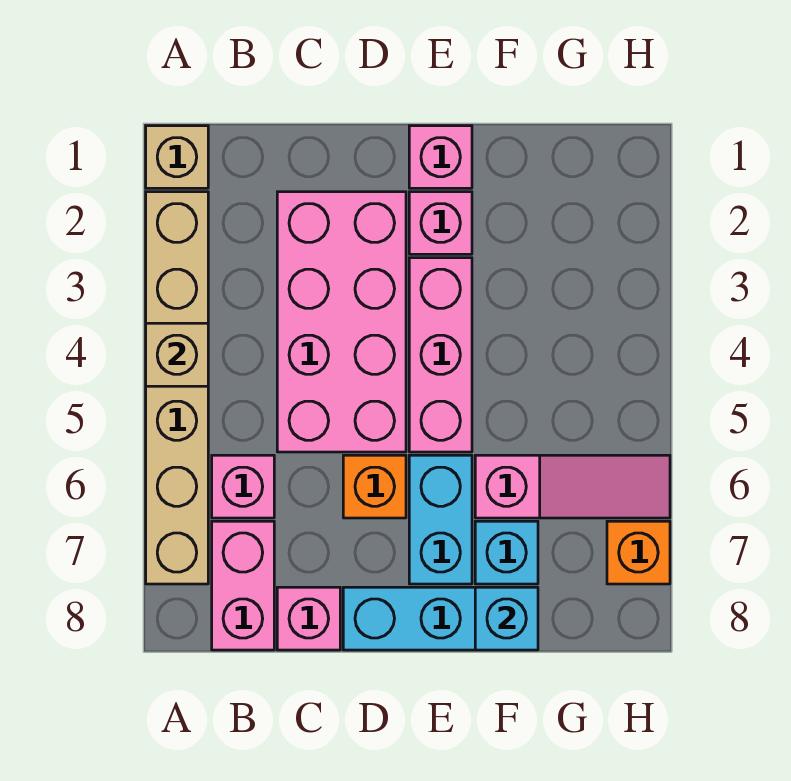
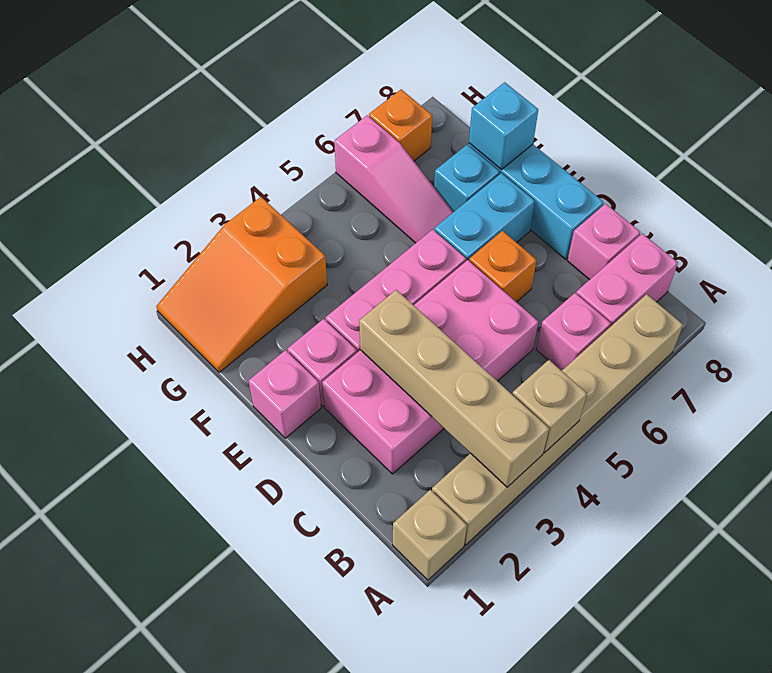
none -> tan brick A3:D3 level 2
pink slope F6:H6 level 1 top F -> pink slope F6:H6 level 1 top H
none -> orange slope G1:H3 level 1 top 3

